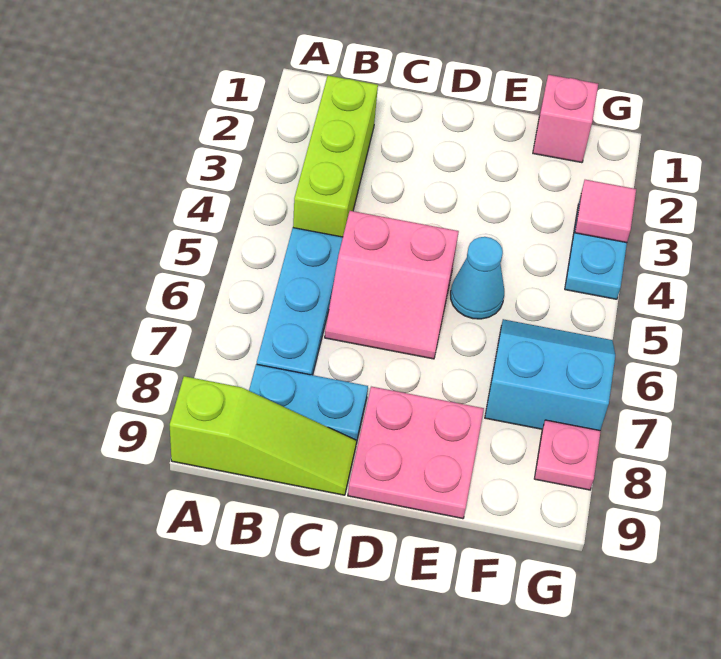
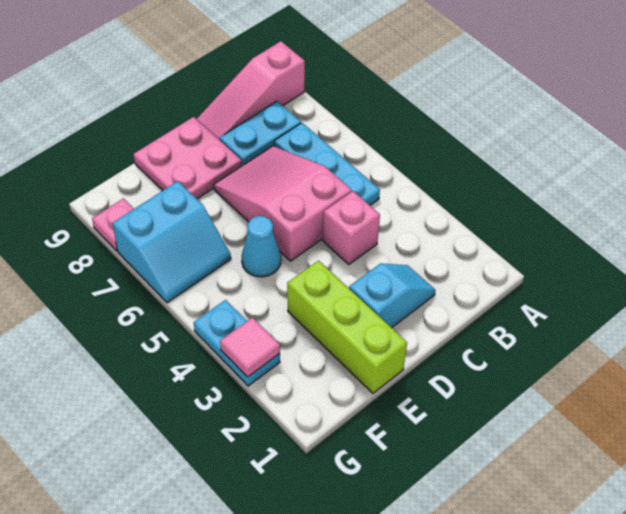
lime slope A9:C9 level 1 top A -> pink slope A9:C9 level 1 top A
lime brick B2:B4 level 1 -> lime brick E1:E3 level 1
none -> cyan slope C2:D2 level 1 top D
pink slope C5:D6 level 1 top 5 -> pink slope C5:D7 level 1 top 5
pink brick F1 level 1 -> pink brick C4 level 1

